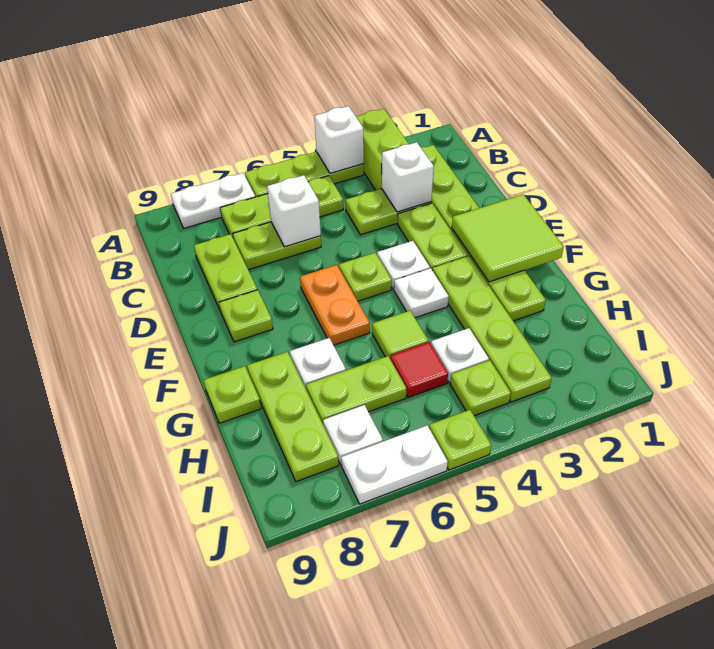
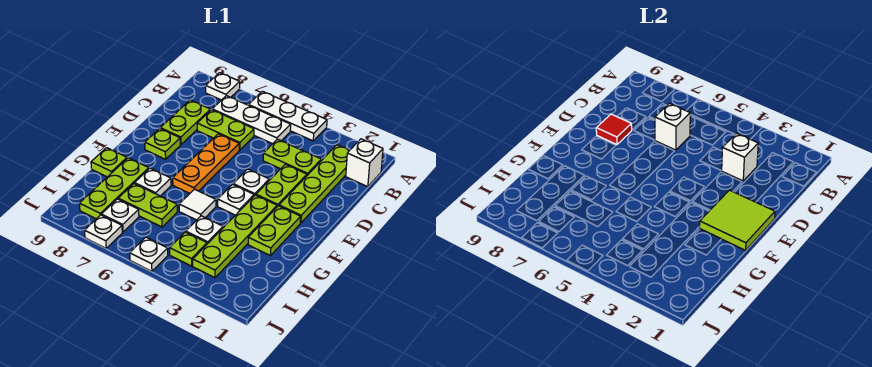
lime brick A3:B3 level 1 -> none
lime plate A4:A6 level 1 -> white plate A4:A6 level 1
white brick A4 level 2 -> white brick B1 level 1
white plate A7:A8 level 1 -> white plate A8 level 1
lime plate B5:B7 level 1 -> white plate B5:B7 level 1
lime plate E5 level 1 -> none
orange plate E6:F6 level 1 -> orange plate D6:F6 level 1
lime tile G5 level 1 -> white tile G5 level 1
red tile H5 level 1 -> red tile D8 level 2
lime plate J5 level 1 -> white plate J5 level 1
white plate J6:J7 level 1 -> white plate J7 level 1

